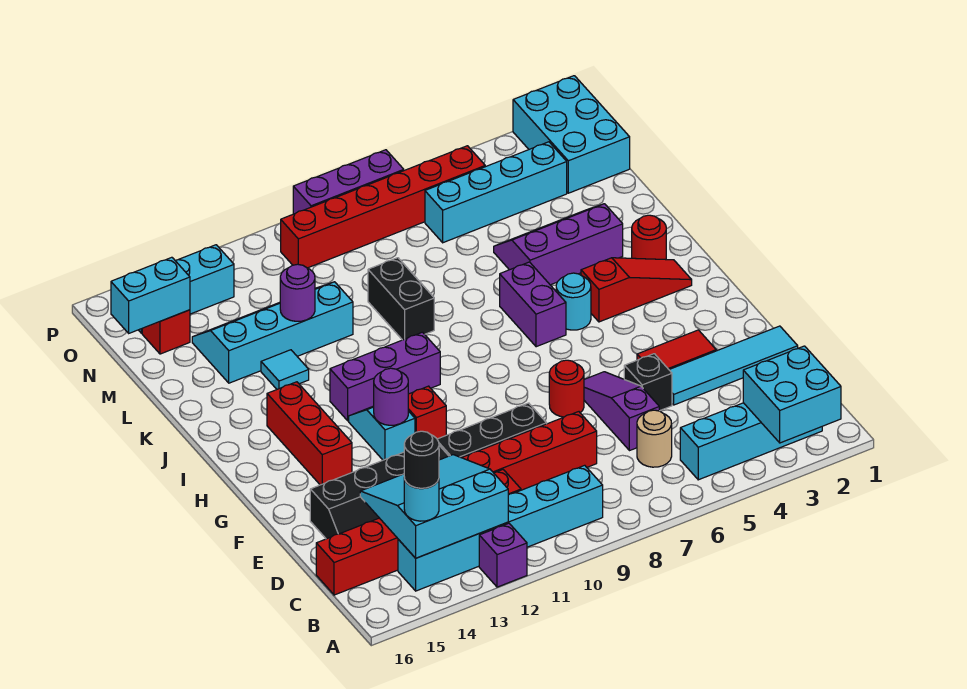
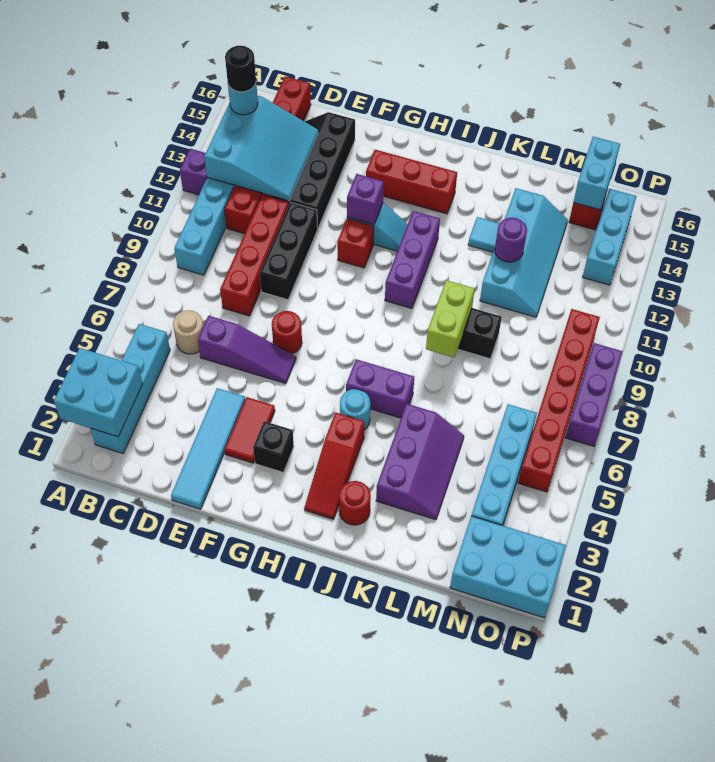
black brick E5 level 1 -> black brick G3 level 1
purple round brick G12 level 2 -> purple brick G12 level 2
none -> lime brick K8:K9 level 2

